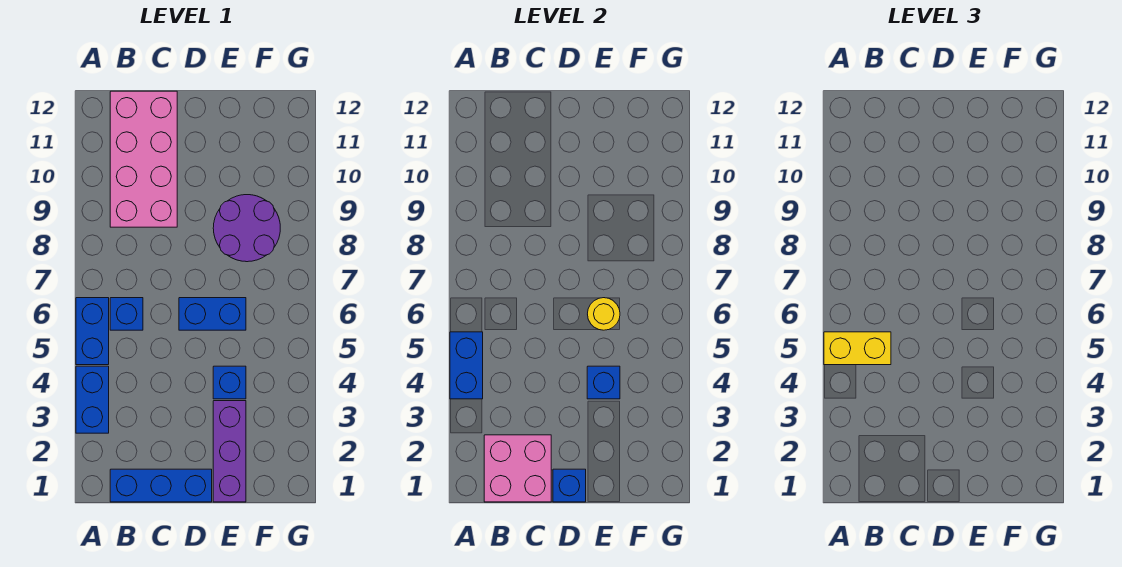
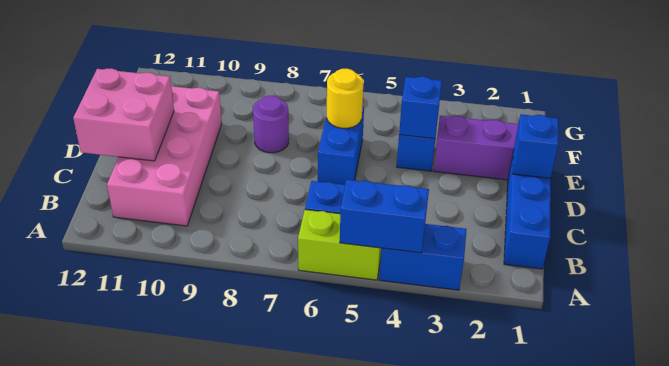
blue brick A5:A6 level 1 -> lime brick A5:A6 level 1
yellow brick A5:B5 level 3 -> none
pink brick B1:C2 level 2 -> pink brick C11:D12 level 2
pink brick B9:C12 level 1 -> pink brick B10:E11 level 1
purple round brick E8:F9 level 1 -> purple round brick E8 level 1

